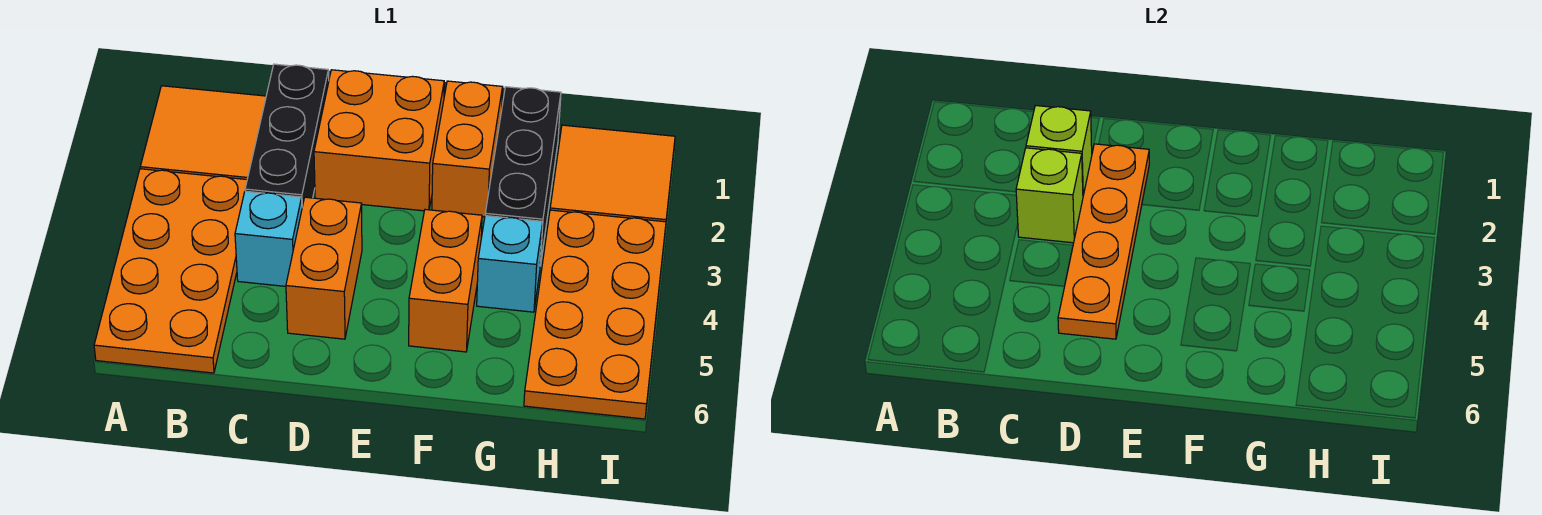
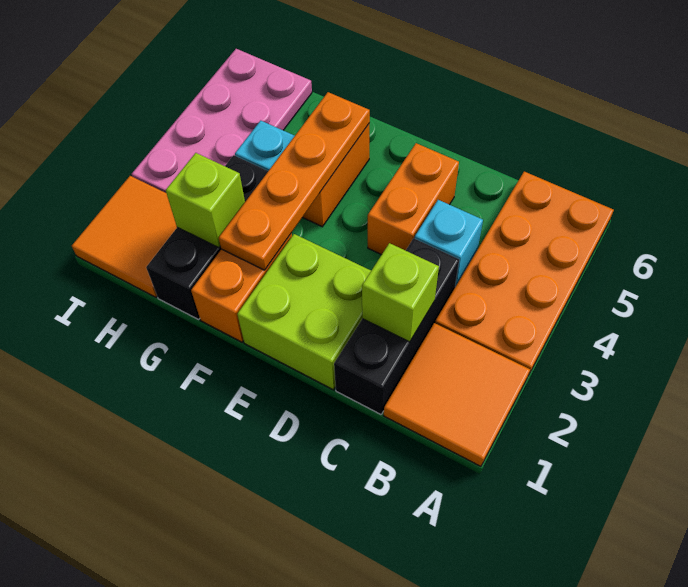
lime brick C3 level 2 -> lime brick G2 level 2
orange brick D1:E2 level 1 -> lime brick D1:E2 level 1
orange plate D2:D5 level 2 -> orange plate F2:F5 level 2
orange plate H3:I6 level 1 -> pink plate H3:I6 level 1

